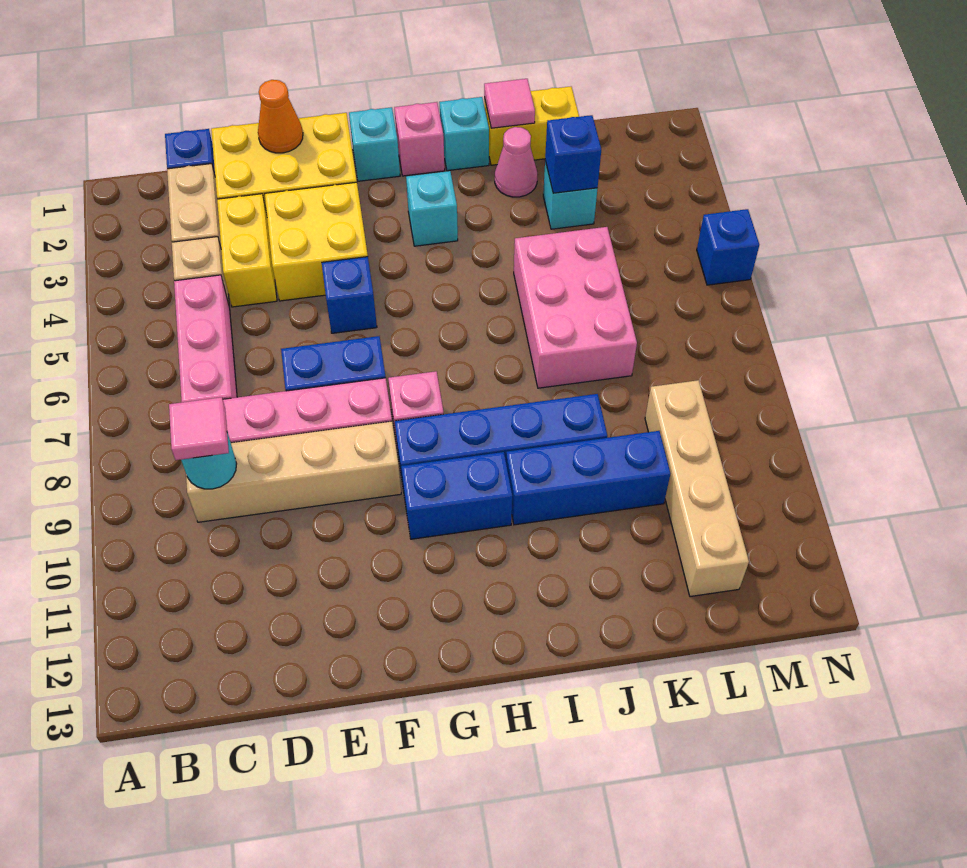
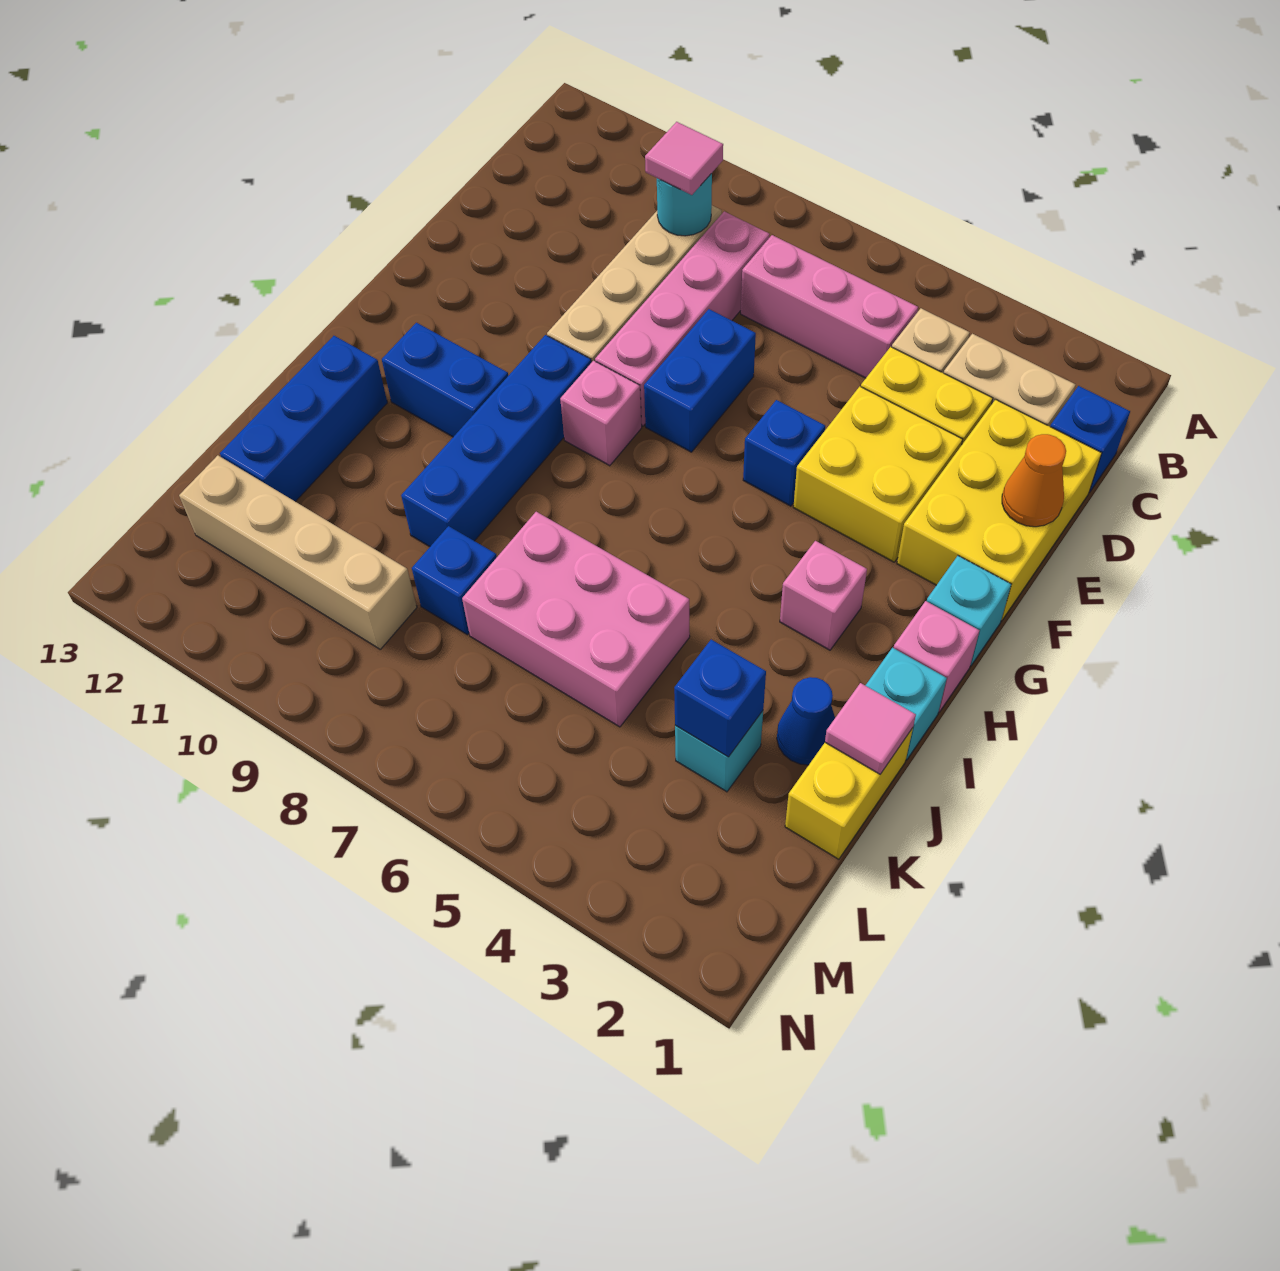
blue brick G10:H10 level 1 -> blue brick H10:H11 level 1
cyan brick H3 level 1 -> pink brick H3 level 1
blue brick I10:K10 level 1 -> blue brick I12:K12 level 1
pink cone J2 level 1 -> blue cone J2 level 1
blue brick N5 level 1 -> blue brick K8 level 1

